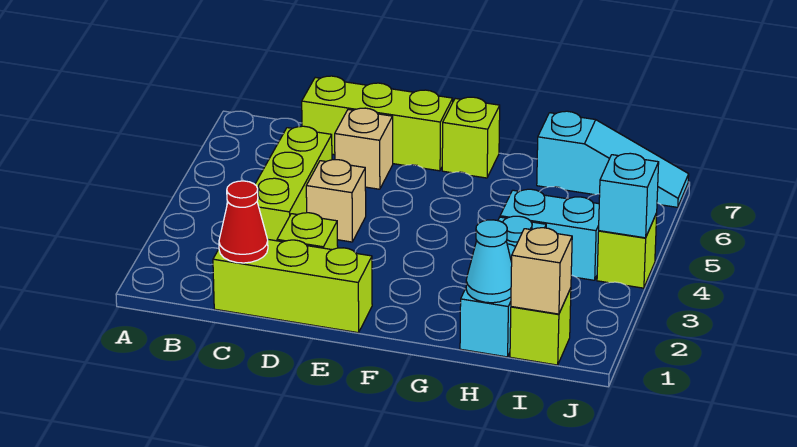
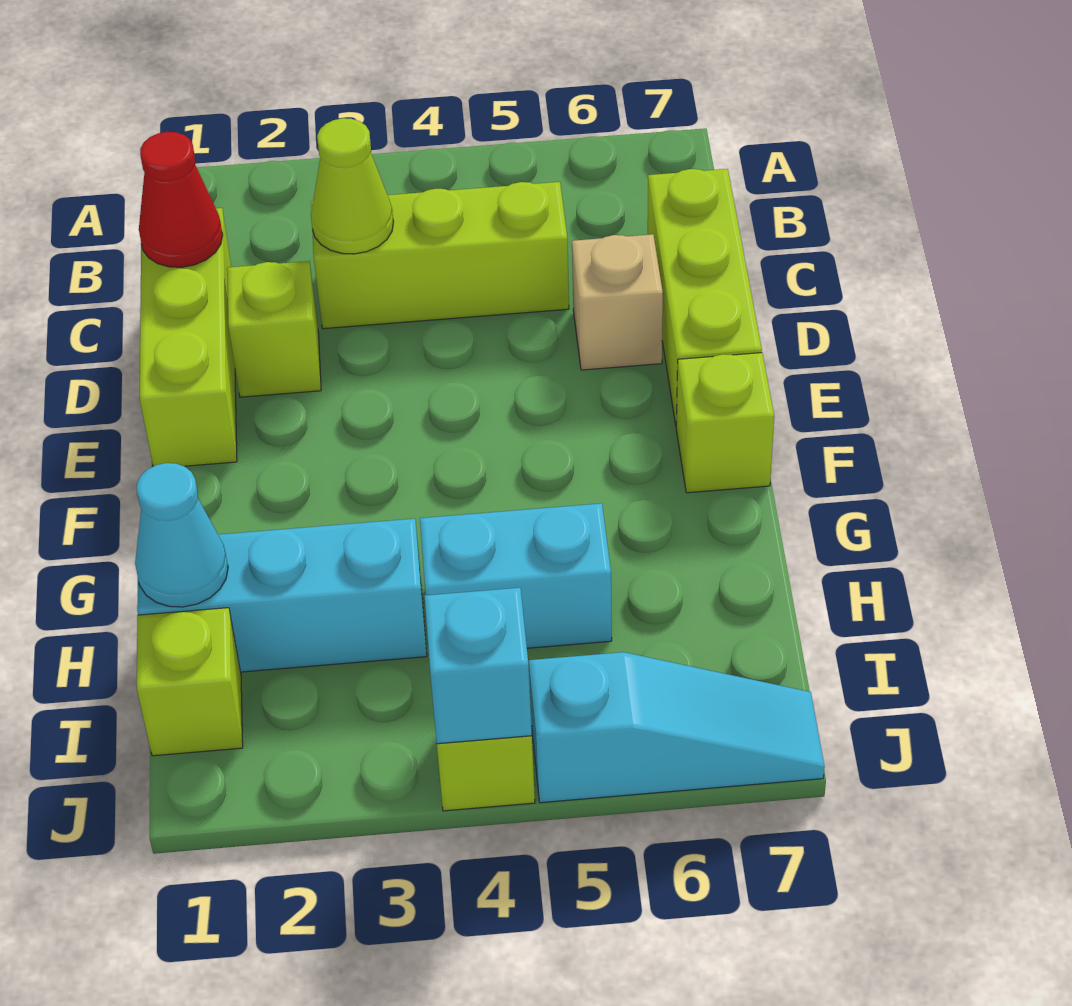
none -> lime cone C3 level 2
tan brick D4 level 1 -> none
cyan brick H4:I4 level 1 -> cyan brick H4:H5 level 1
cyan slope H7:J7 level 1 top H -> cyan slope J5:J7 level 1 top 5
tan brick I1 level 2 -> none

